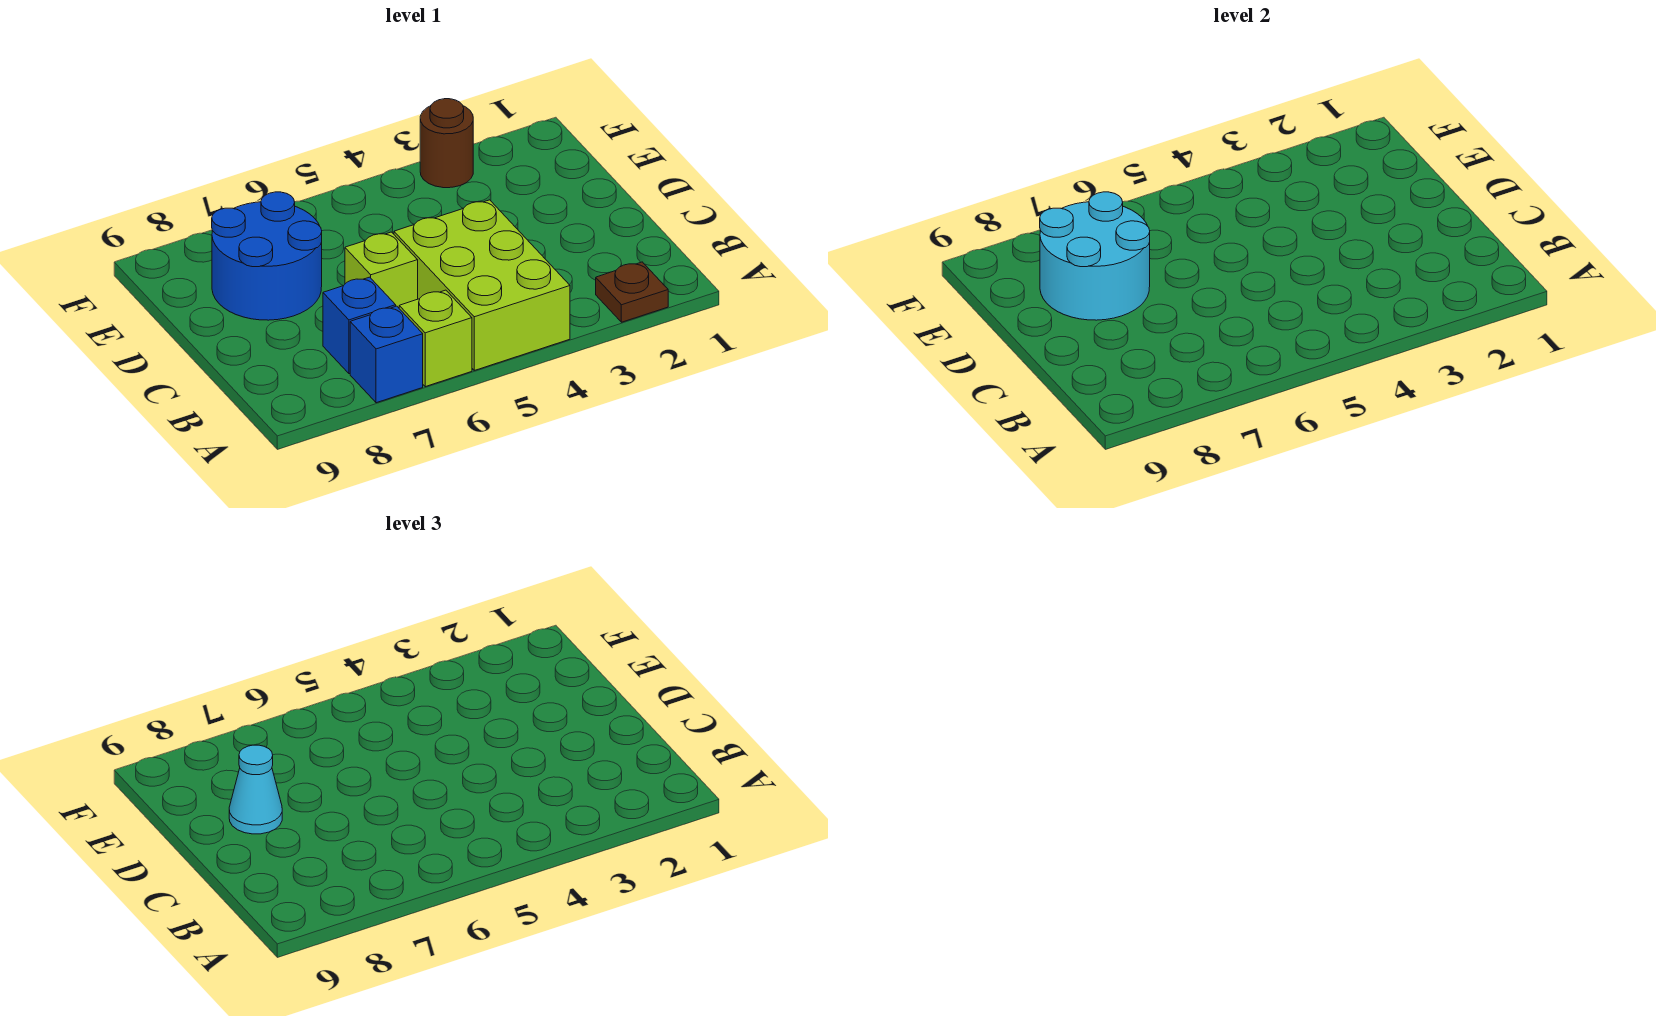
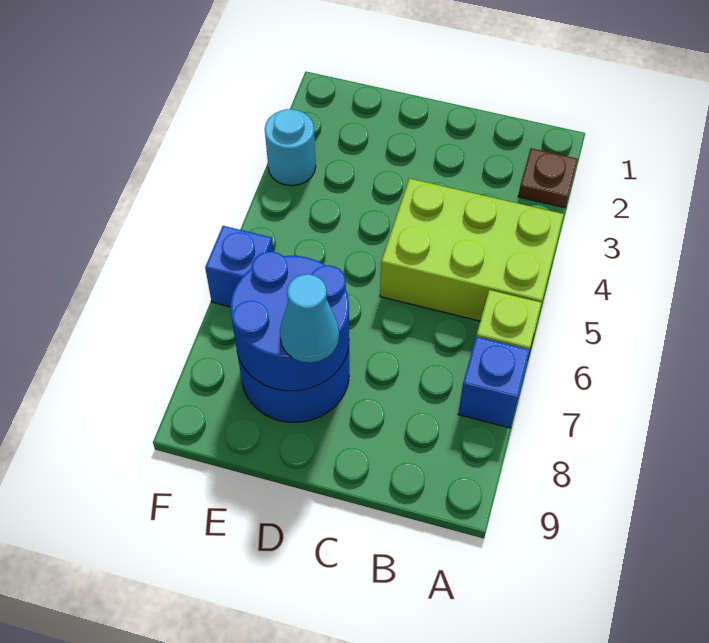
blue brick B7 level 1 -> blue brick F6 level 1
lime brick C6 level 1 -> none
cyan round brick D7:E8 level 2 -> blue round brick D7:E8 level 2
brown round brick F3 level 1 -> cyan round brick F3 level 1

